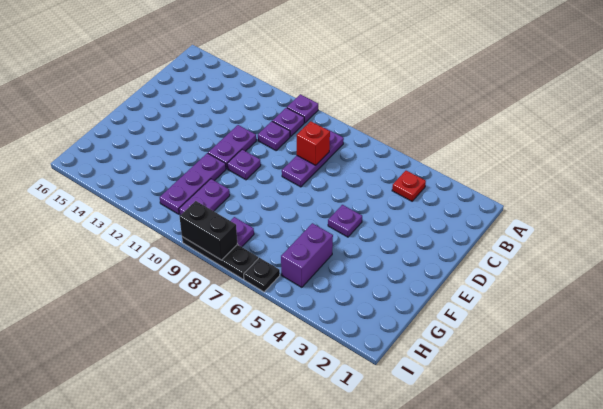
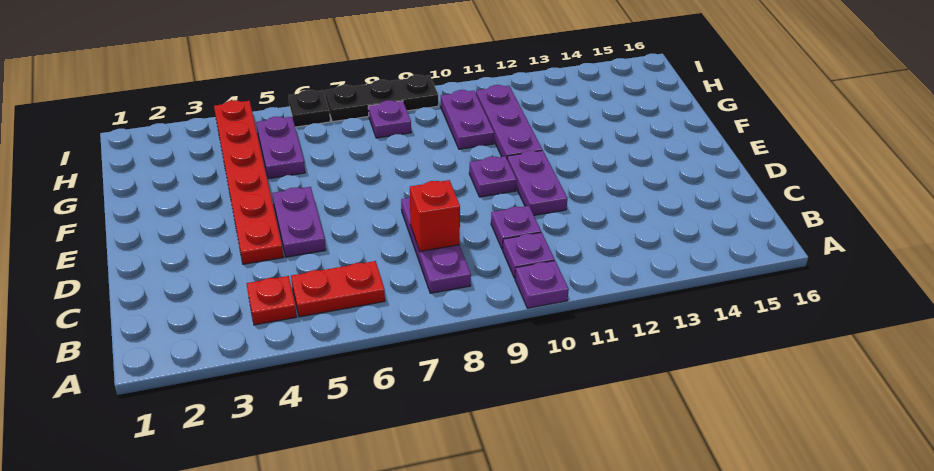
none -> red plate B5:B6 level 1
none -> red plate D4:I4 level 1
purple plate E5 level 1 -> purple plate D5:E5 level 1
purple brick G5:H5 level 1 -> purple plate G5:H5 level 1
black brick I8:I9 level 2 -> none

